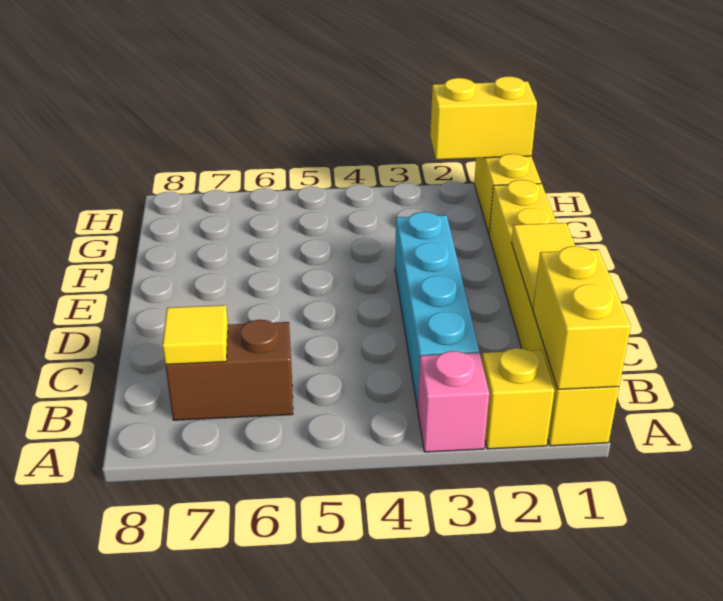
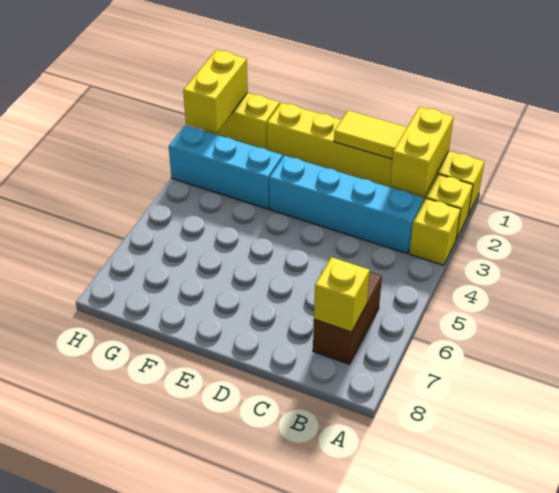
yellow brick A1:B1 level 2 -> yellow brick B1:B2 level 2
pink brick A3 level 1 -> yellow brick A3 level 1
yellow tile B7 level 2 -> yellow brick B7 level 2
none -> cyan brick F3:H3 level 1

